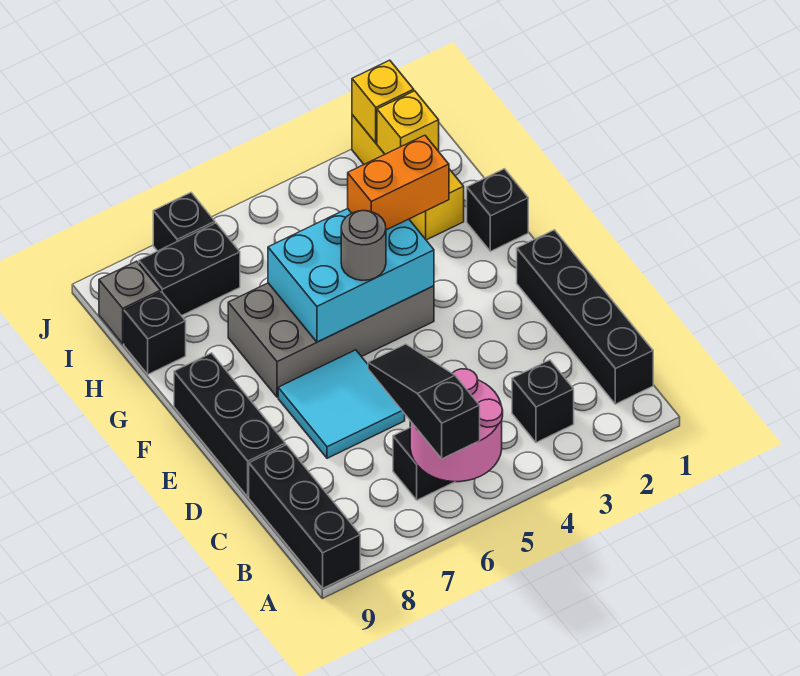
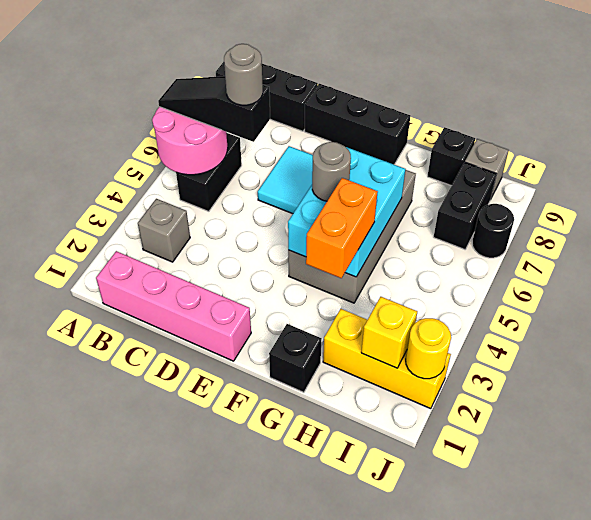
black slope A6:C6 level 3 top A -> black slope A6:C6 level 3 top C
black brick B1:E1 level 1 -> pink brick B1:E1 level 1
black brick B3 level 1 -> grey brick B3 level 1
none -> grey round brick C6 level 4
yellow brick J2 level 2 -> yellow round brick J2 level 2
black brick J7 level 1 -> black round brick J7 level 1

